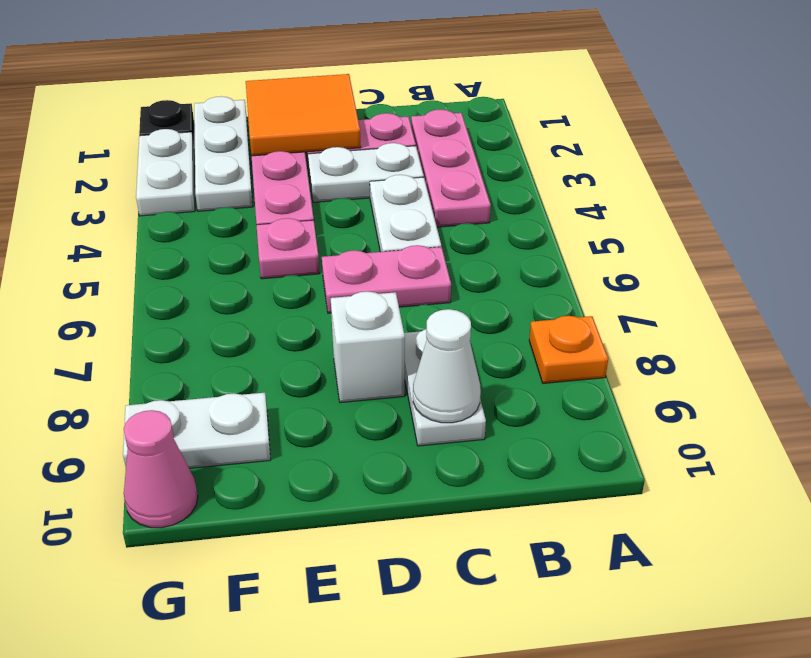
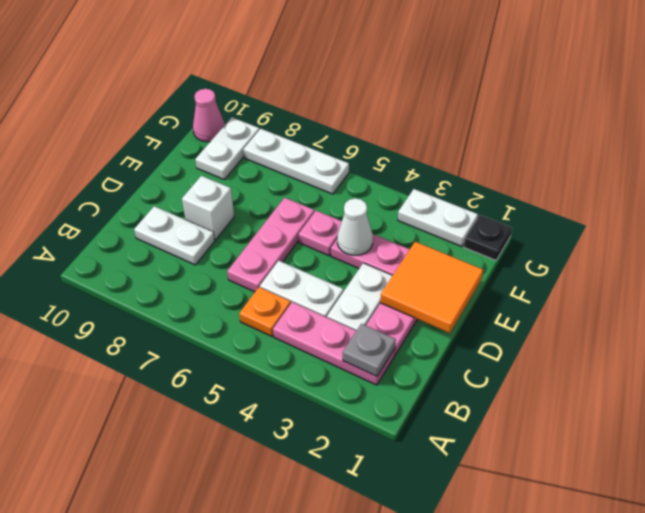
orange plate A8 level 1 -> orange plate B5 level 1
none -> grey plate B2 level 2
pink plate C6:D6 level 1 -> pink plate C6:E6 level 1
white cone C9 level 2 -> white cone E4 level 2
white plate F1:F3 level 1 -> white plate G6:G8 level 1

